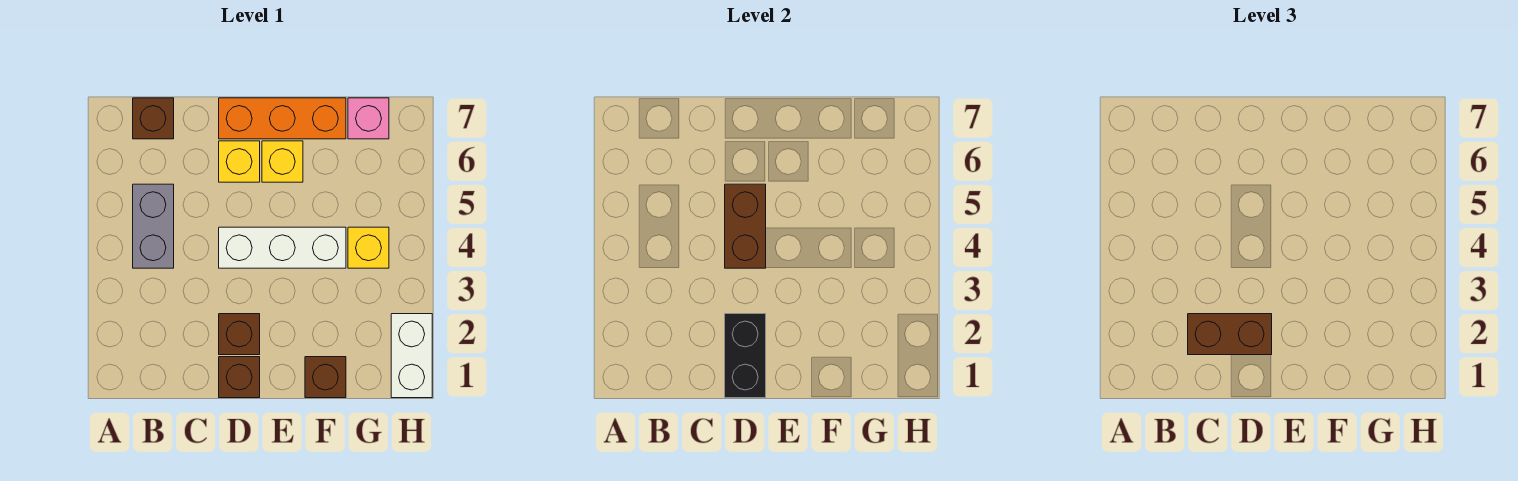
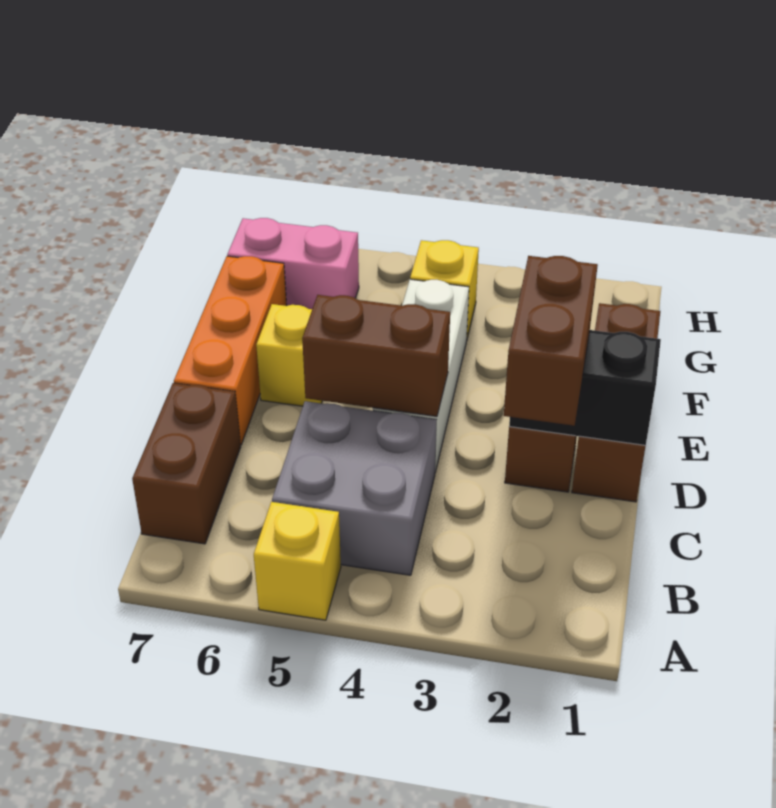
grey brick B4:B5 level 1 -> grey brick B4:C5 level 1
brown brick B7 level 1 -> brown brick B7:C7 level 1
yellow brick D6 level 1 -> yellow brick A5 level 1
pink brick G7 level 1 -> pink brick G6:G7 level 1
white brick H1:H2 level 1 -> none

